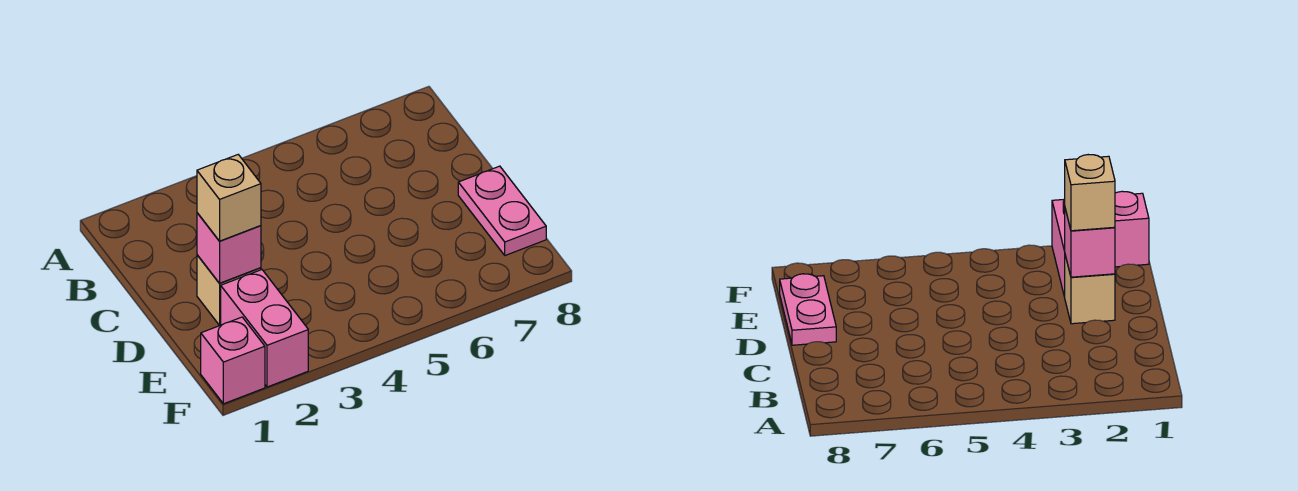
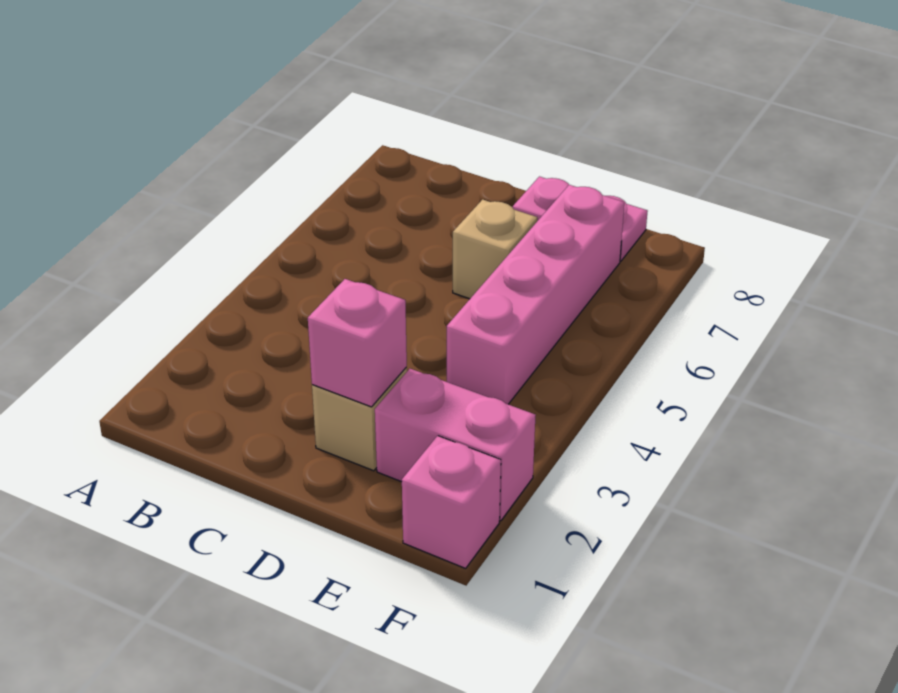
tan brick D2 level 3 -> tan brick D6 level 1
none -> pink brick E4:E7 level 1

